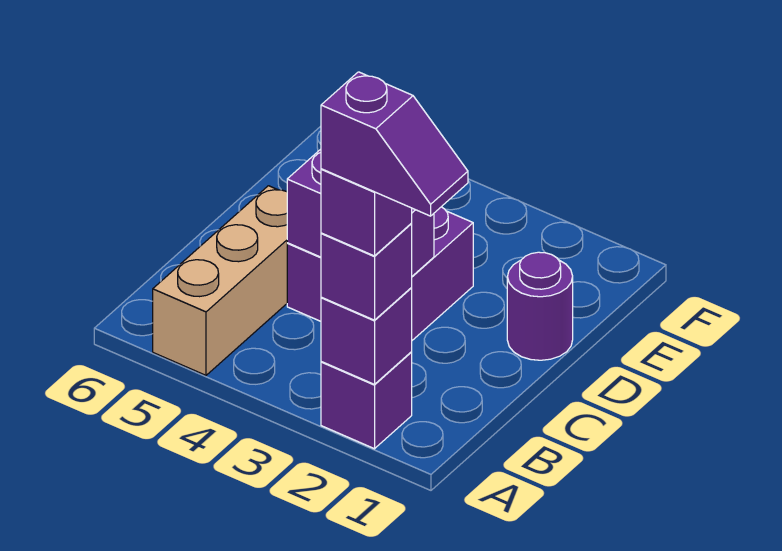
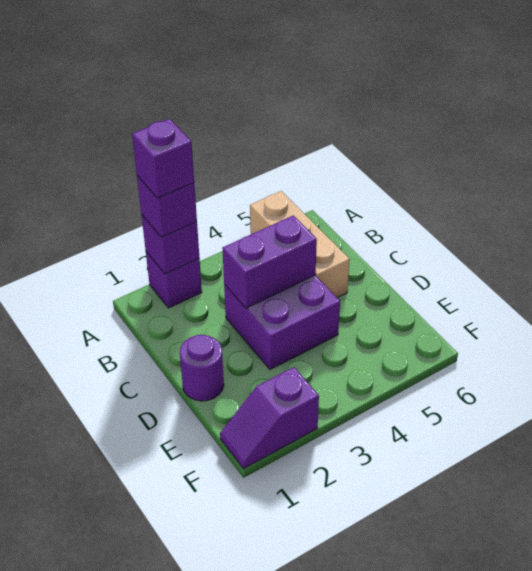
purple slope A1:A2 level 5 top 2 -> purple slope F1:F2 level 1 top 2

